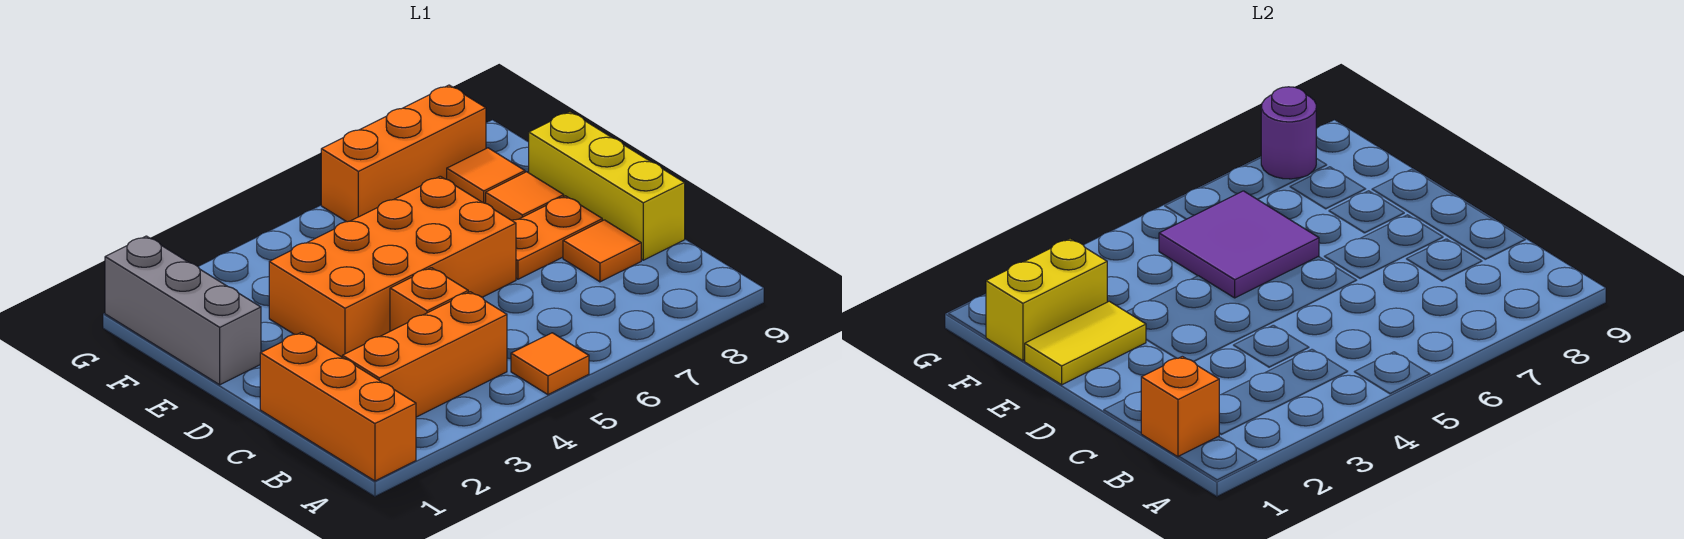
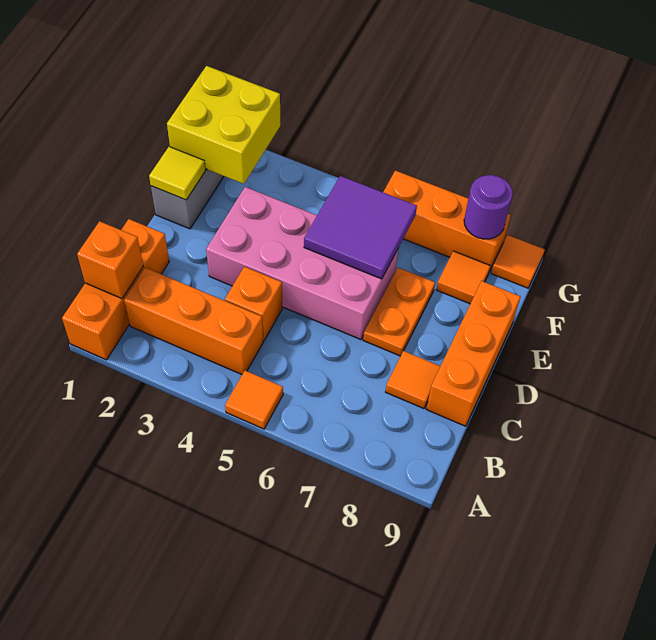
yellow brick C9:E9 level 1 -> orange brick C9:E9 level 1
orange brick D3:E6 level 1 -> pink brick D3:E6 level 1
orange plate D7:D8 level 1 -> orange plate D7:E7 level 1
yellow tile E1:E2 level 2 -> yellow tile E1 level 2
orange tile E8 level 1 -> orange tile G9 level 1
yellow brick F1:F2 level 2 -> yellow brick F1:G2 level 2

